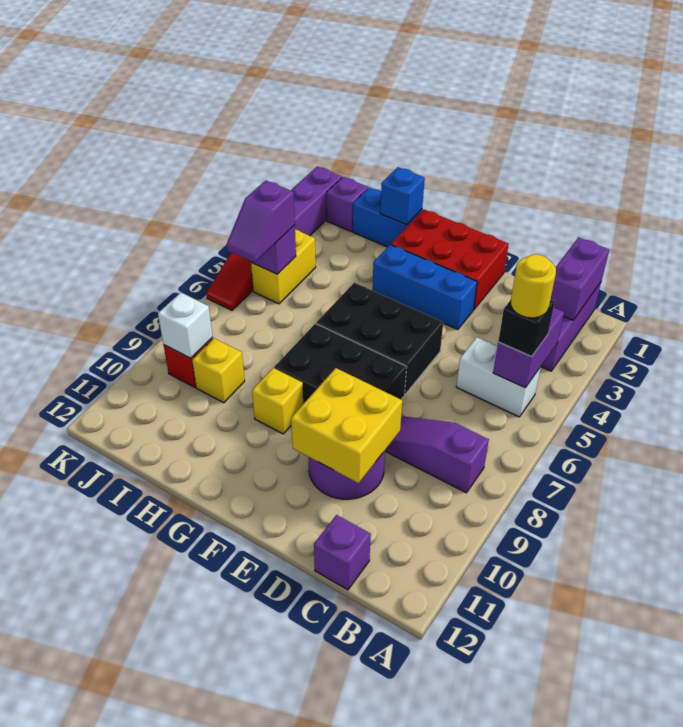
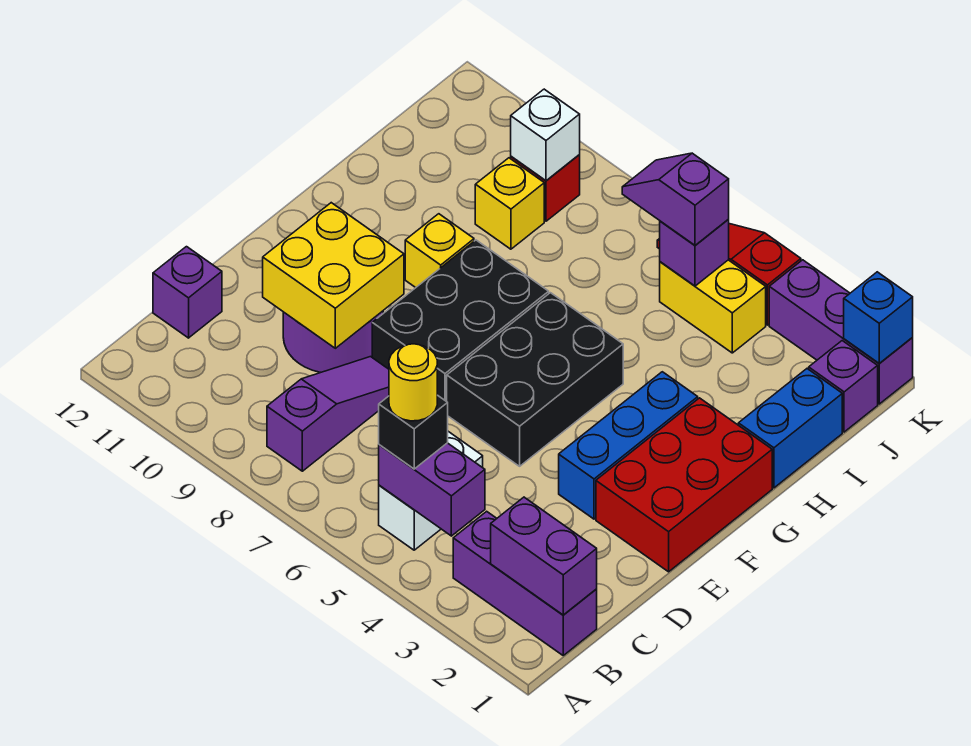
blue brick H1 level 2 -> blue brick K1 level 2

